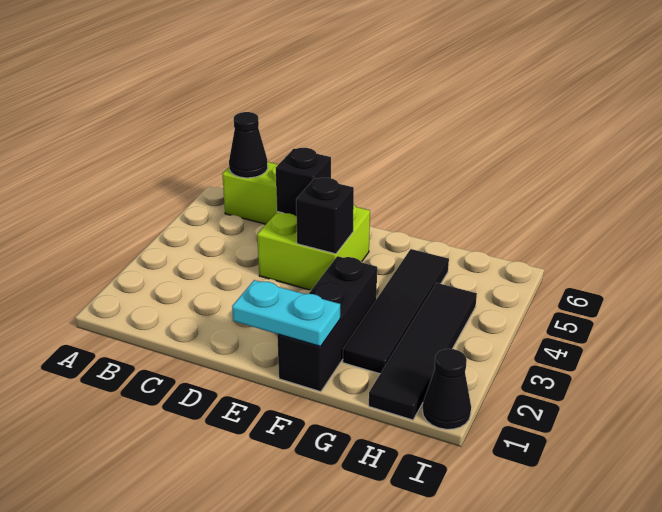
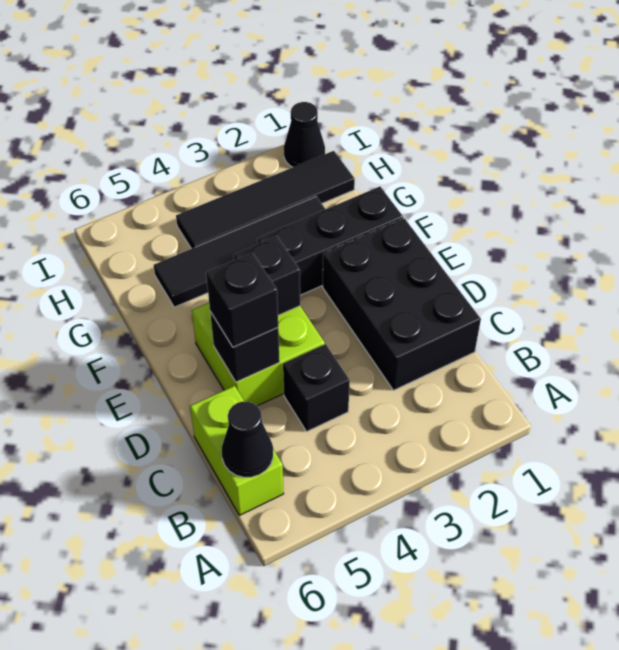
none -> black brick C1:E2 level 1
none -> black brick C4 level 1
none -> black brick D5 level 3
cyan plate E1:F1 level 2 -> none

